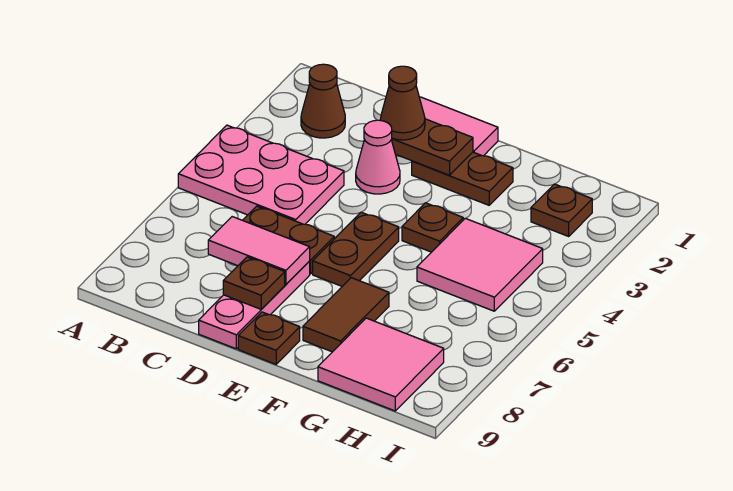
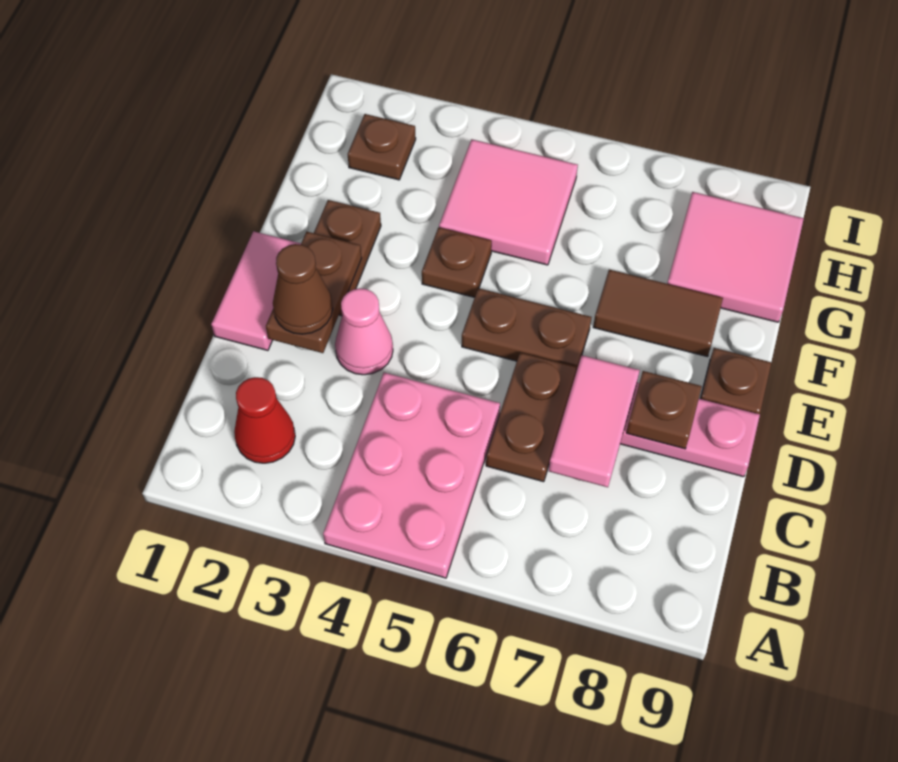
brown cone B2 level 1 -> red cone B2 level 1

